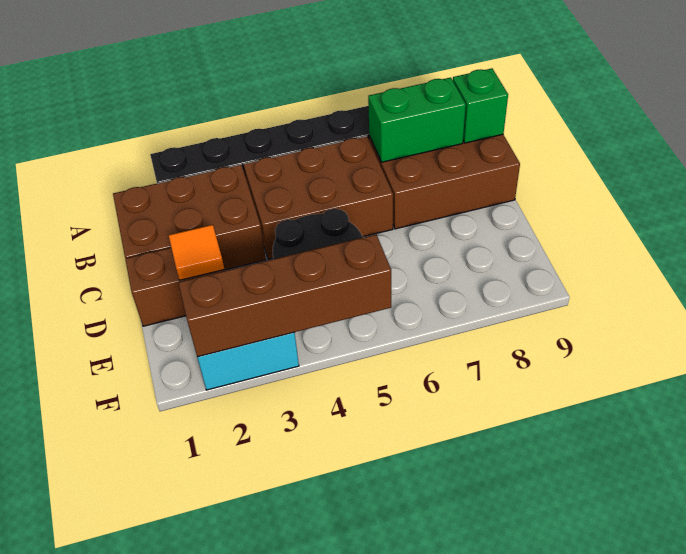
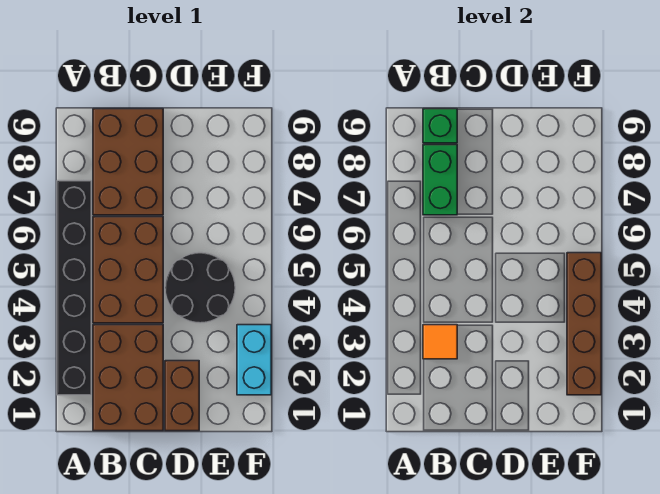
orange tile D2 level 2 -> orange tile B3 level 2

